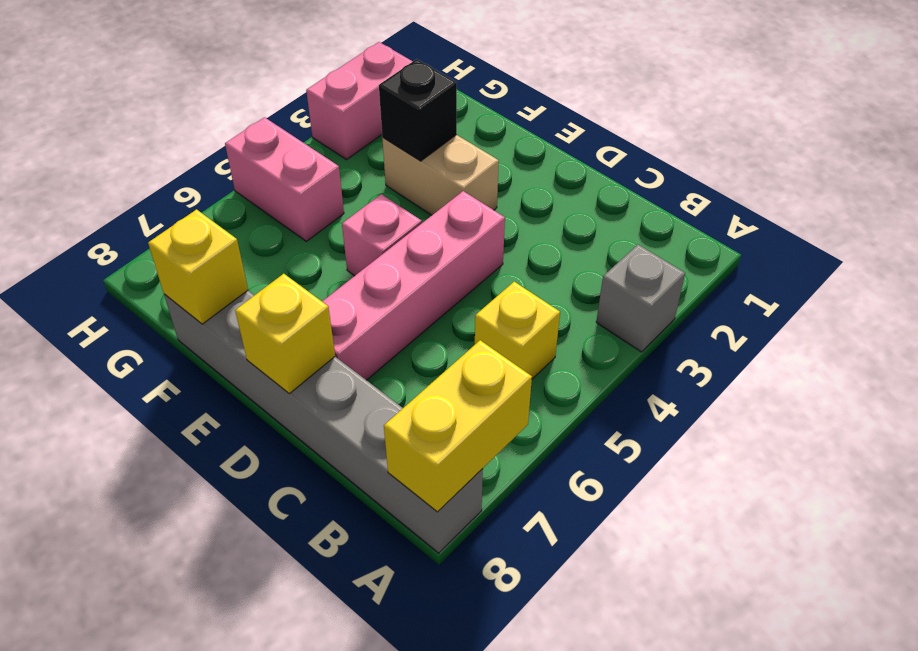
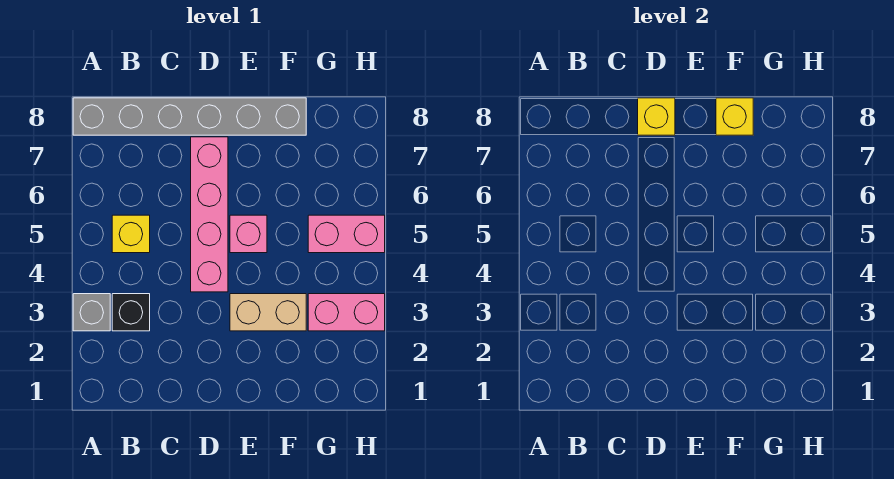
yellow brick A7:A8 level 2 -> none
black brick F3 level 2 -> black brick B3 level 1
pink brick H2:H3 level 1 -> pink brick G3:H3 level 1

